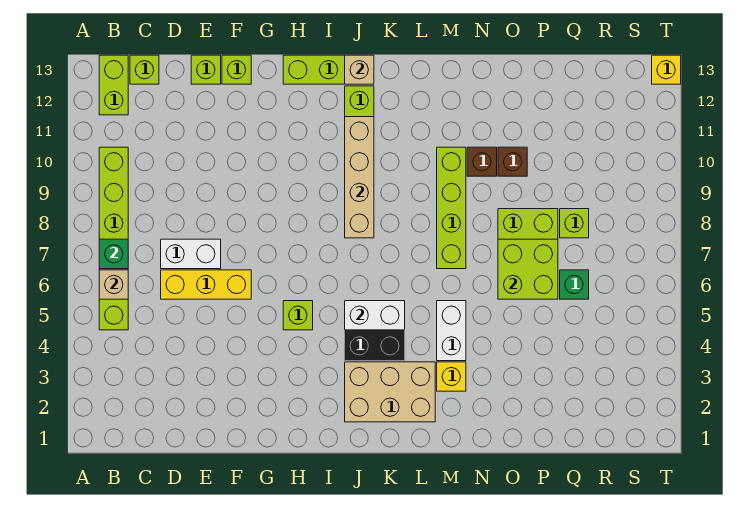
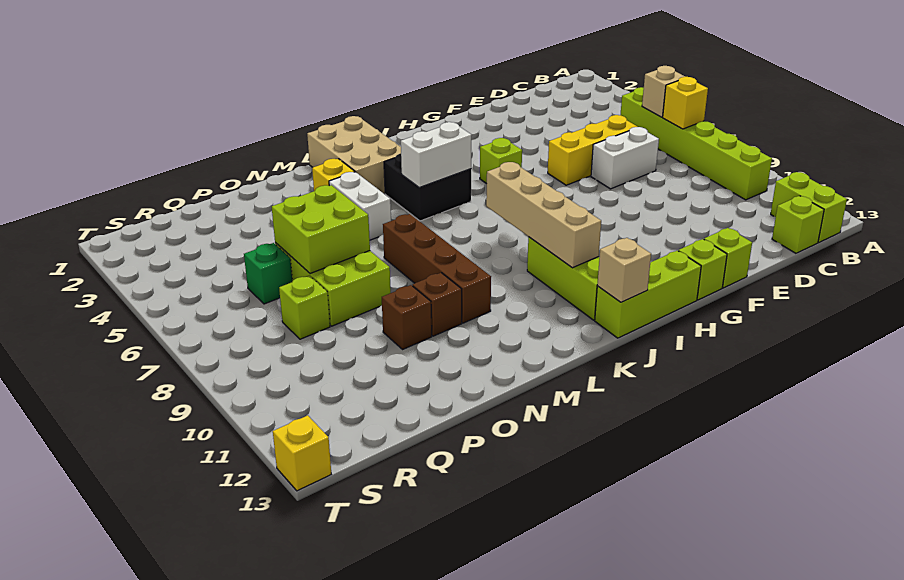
green brick B7 level 2 -> yellow brick B7 level 2
lime brick E13 level 1 -> lime brick G13 level 1
tan brick J2:L3 level 1 -> tan brick K1:L3 level 1
lime brick M7:M10 level 1 -> brown brick M7:M10 level 1

